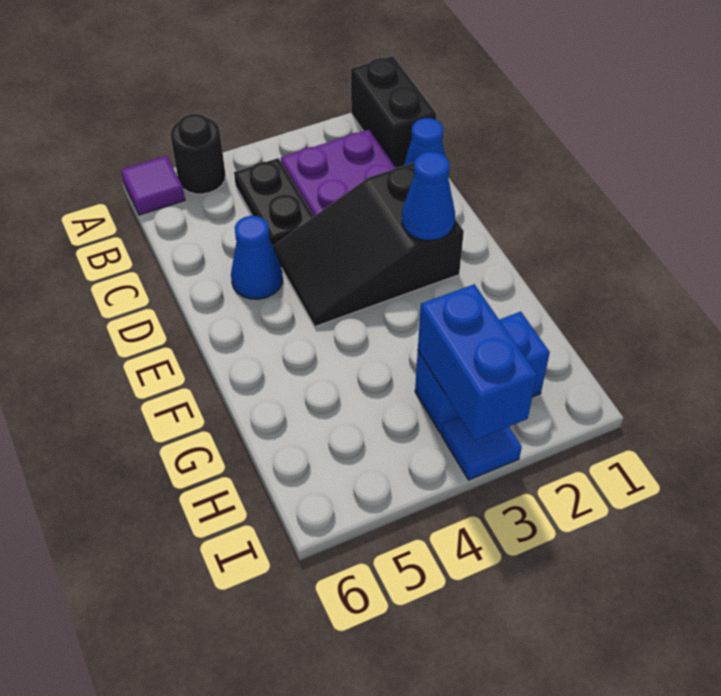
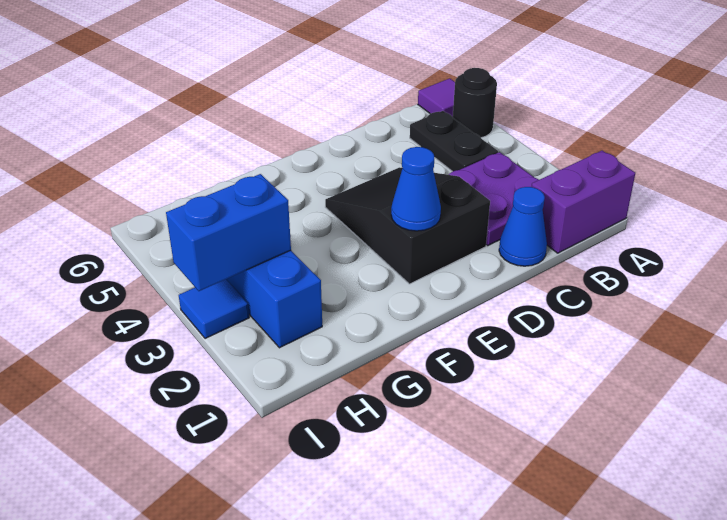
black brick A1:B1 level 1 -> purple brick A1:B1 level 1
black plate B4:C4 level 1 -> black plate B4:B5 level 1
blue cone D5 level 1 -> none

